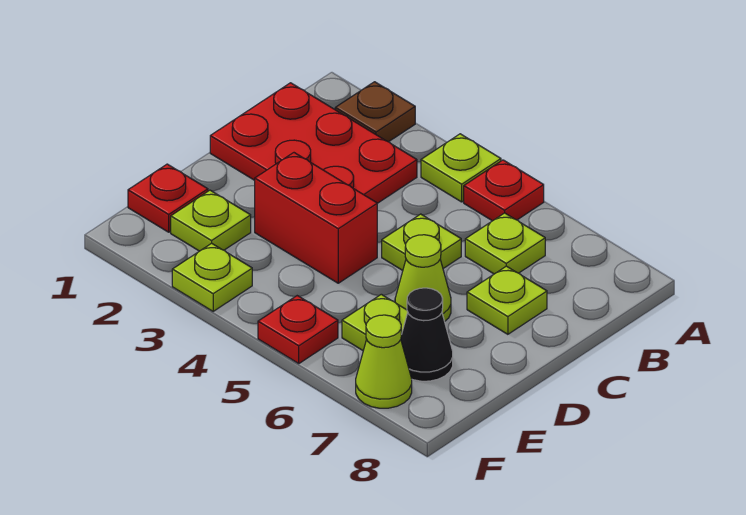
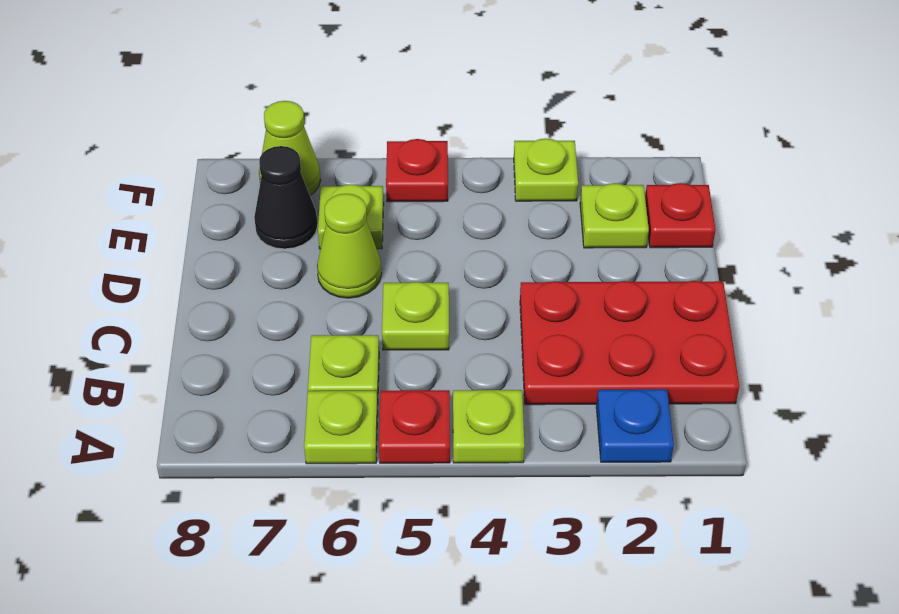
brown plate A2 level 1 -> blue plate A2 level 1
lime plate C7 level 1 -> lime plate A6 level 1
red brick D3:D4 level 1 -> none

